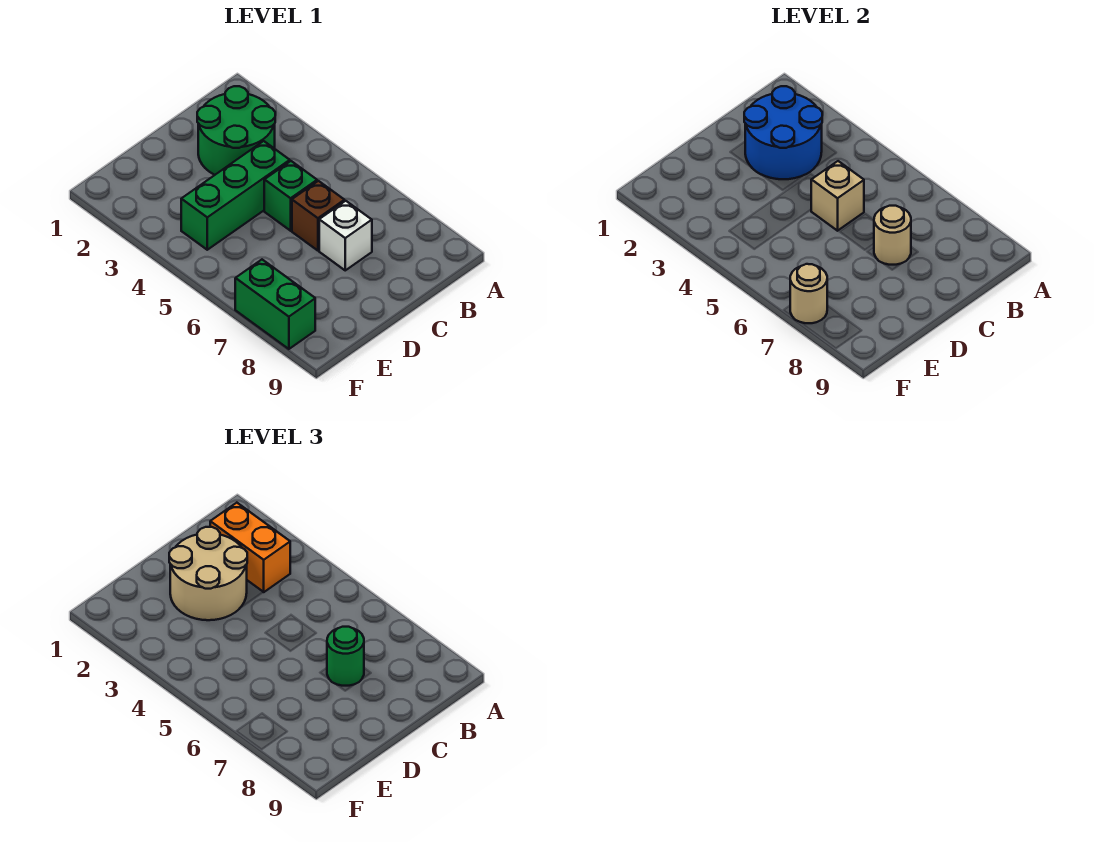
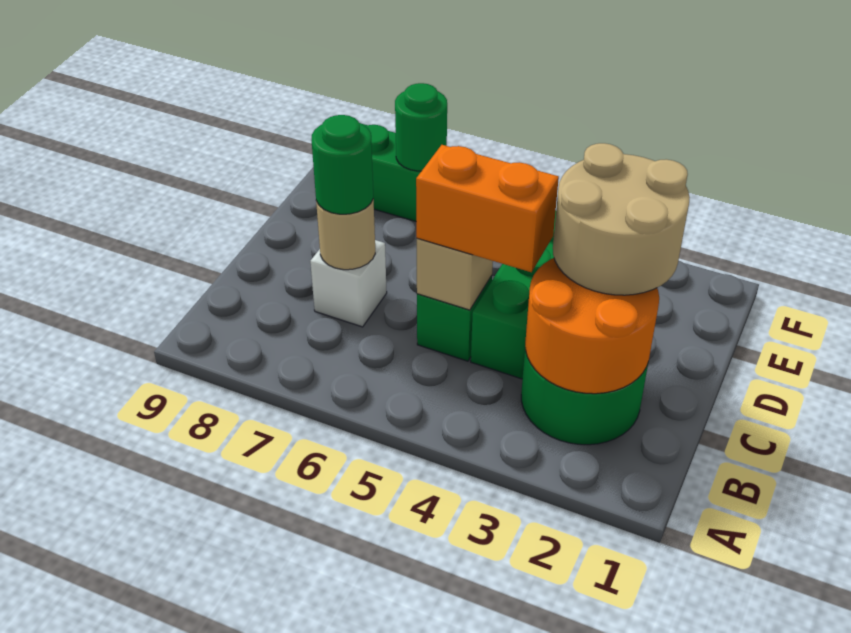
blue round brick B2:C3 level 2 -> orange round brick B2:C3 level 2
orange brick B2:B3 level 3 -> orange brick C4:C5 level 3
brown brick C6 level 1 -> none
tan round brick F7 level 2 -> green round brick F7 level 2

